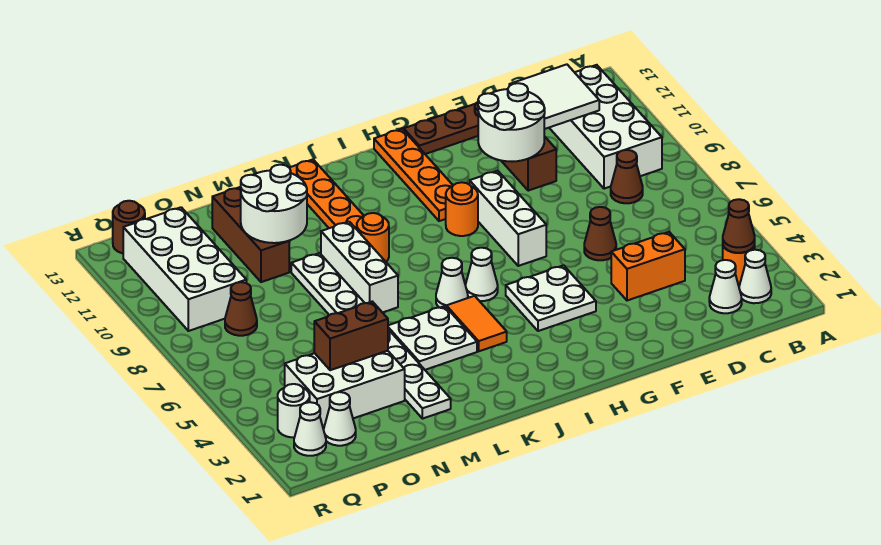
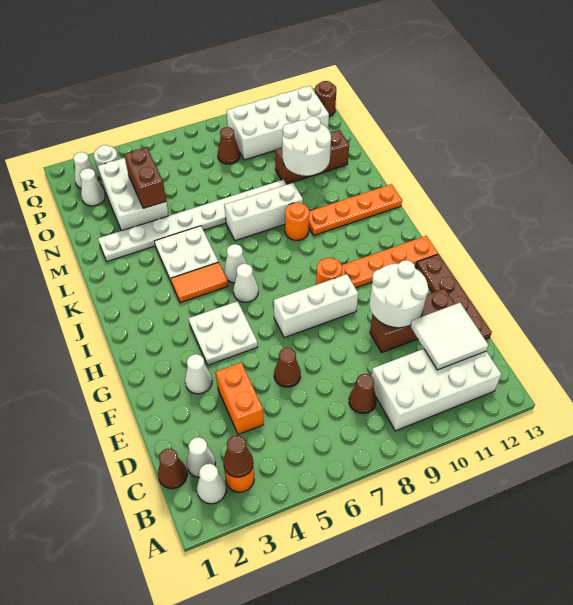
none -> brown cone C1 level 1
none -> white cone F3 level 1

